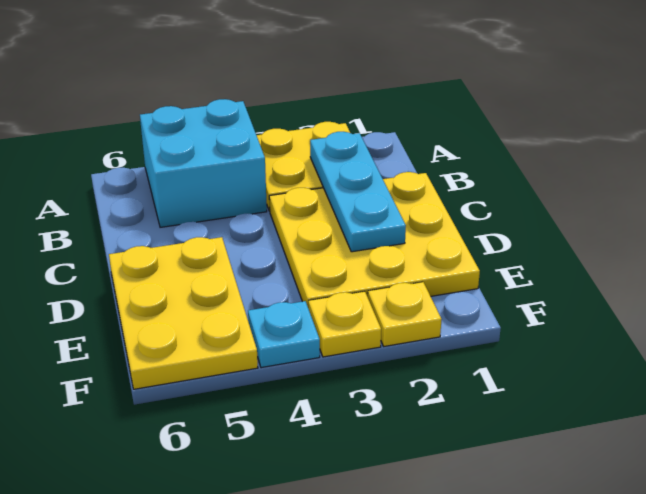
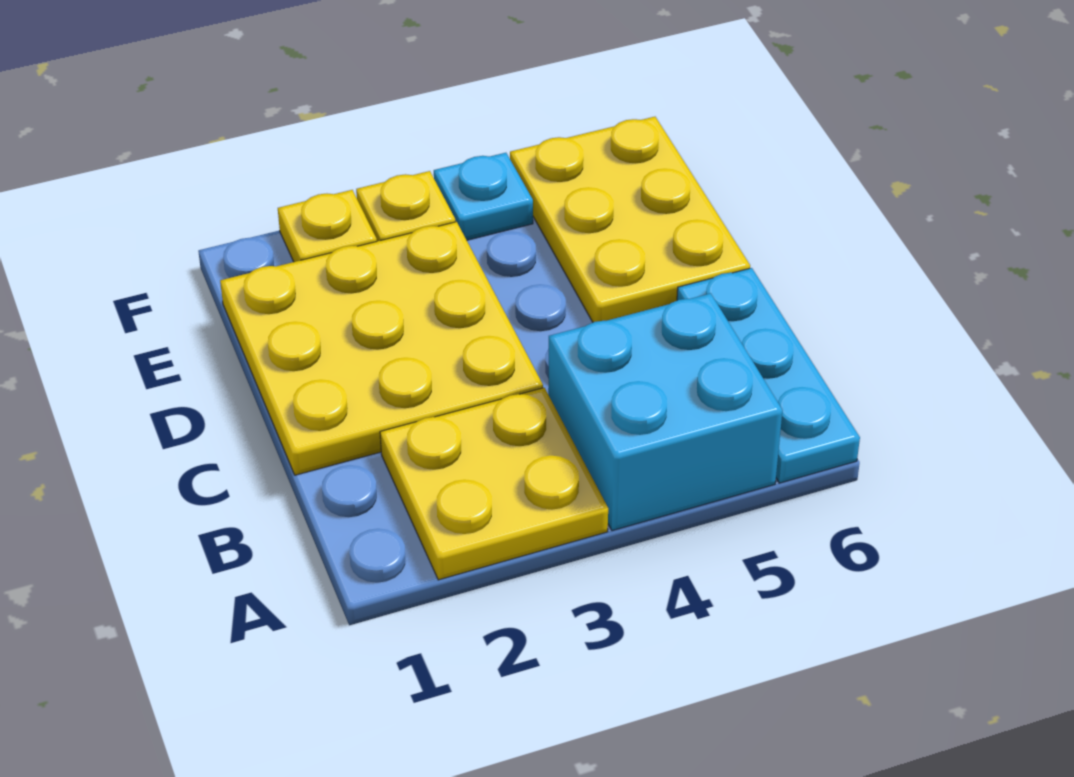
cyan plate B2:D2 level 2 -> cyan plate A6:C6 level 1

